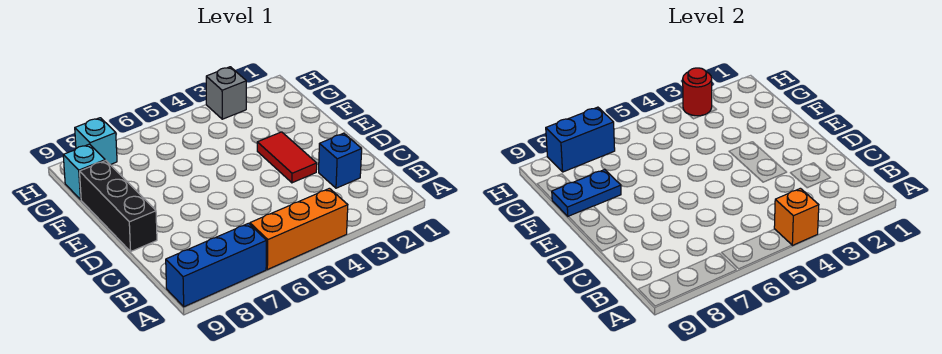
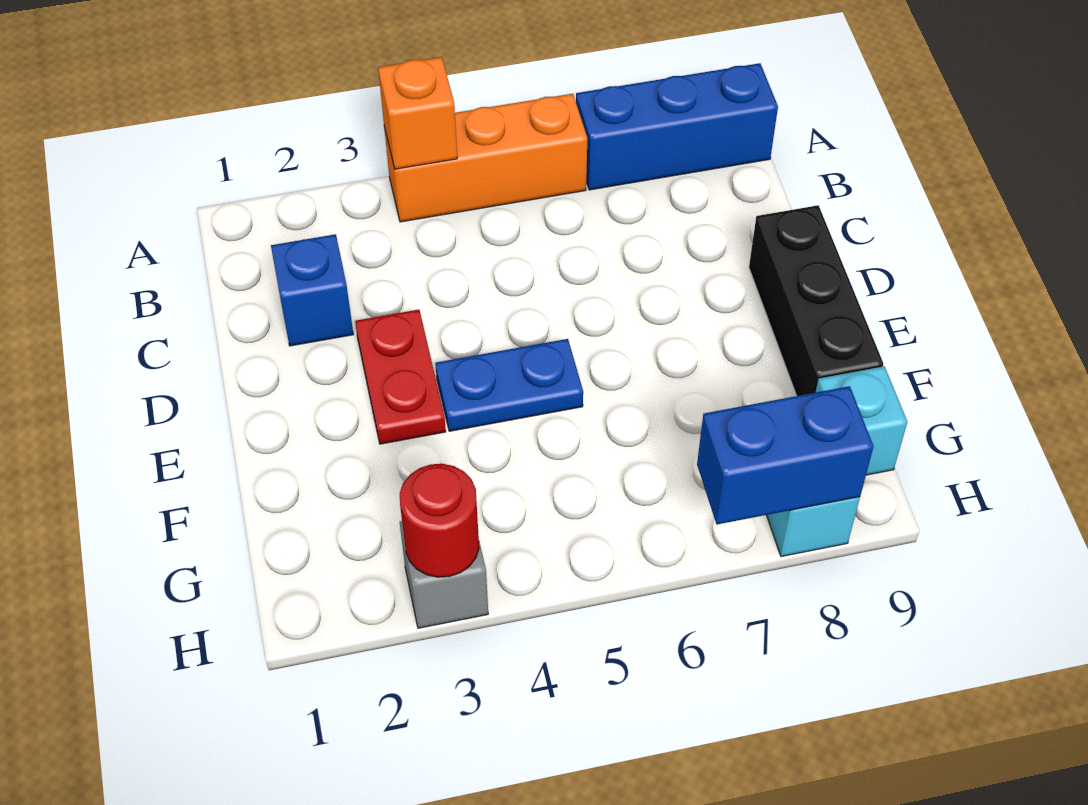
red tile D3:E3 level 1 -> red plate D3:E3 level 1
blue plate F8:F9 level 2 -> blue plate E4:E5 level 1

